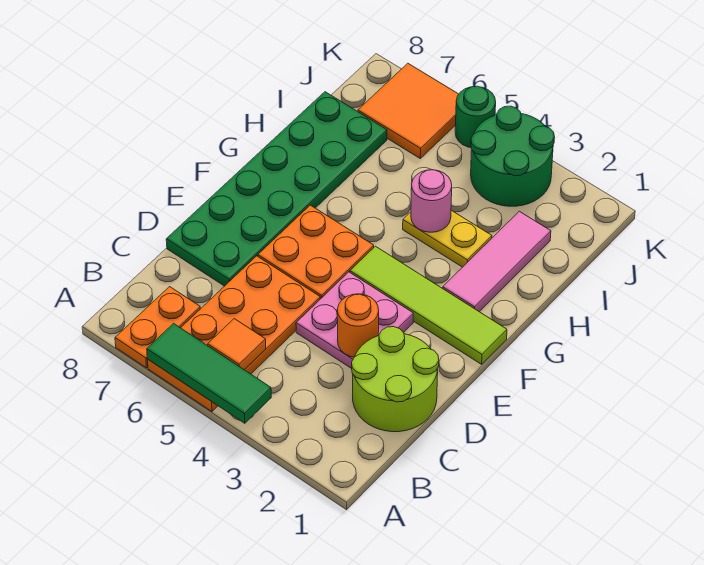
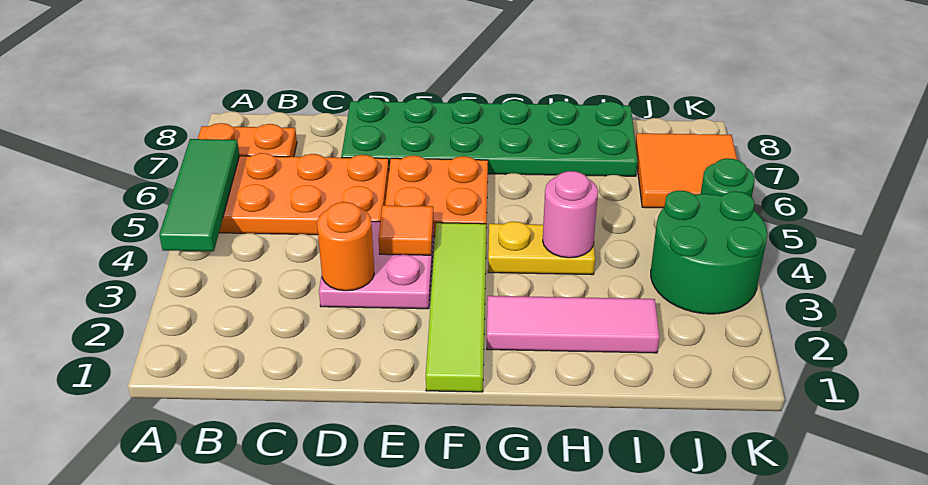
orange tile B5 level 2 -> orange tile E4 level 2
lime round brick C1:D2 level 1 -> none
yellow plate H3:H4 level 1 -> yellow plate G4:H4 level 1

